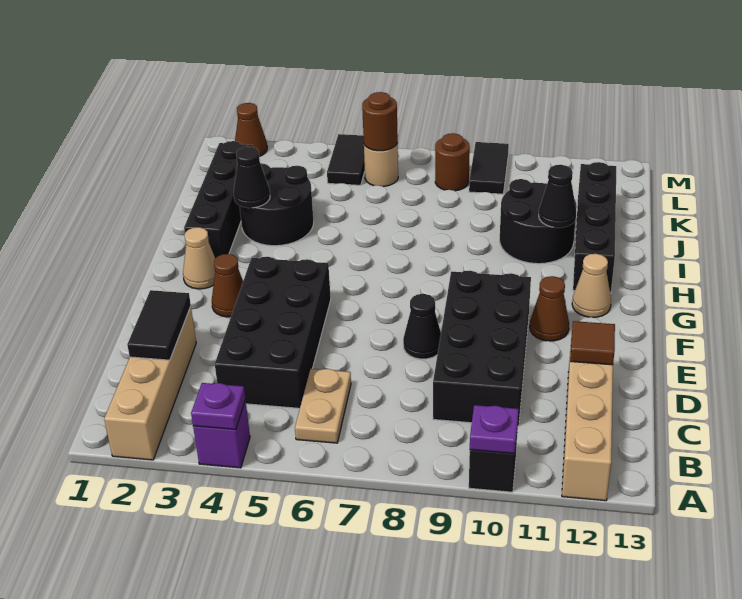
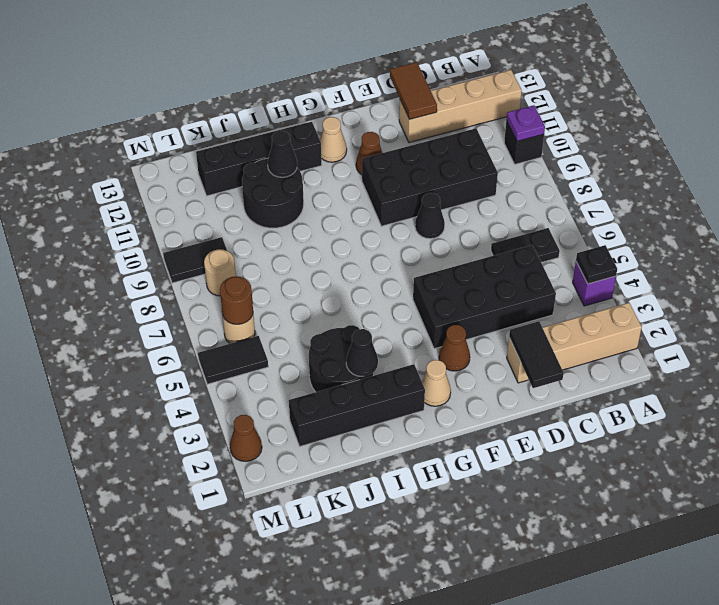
purple plate A4 level 2 -> black plate A4 level 2
tan plate B6:C6 level 1 -> black plate B6:C6 level 1
black tile C2:D2 level 2 -> black tile D1:D2 level 2
brown tile D12 level 2 -> brown tile D12:D13 level 2
brown round brick L8 level 1 -> tan round brick L8 level 1

